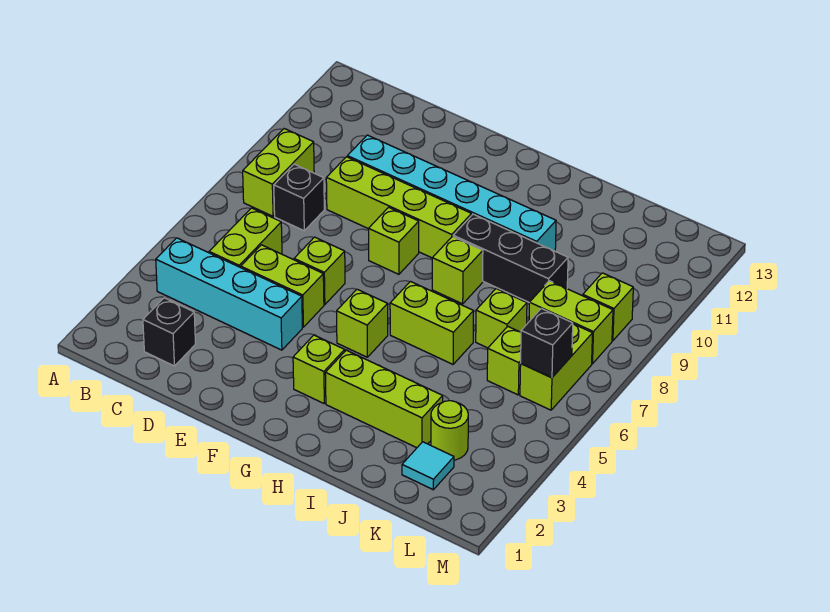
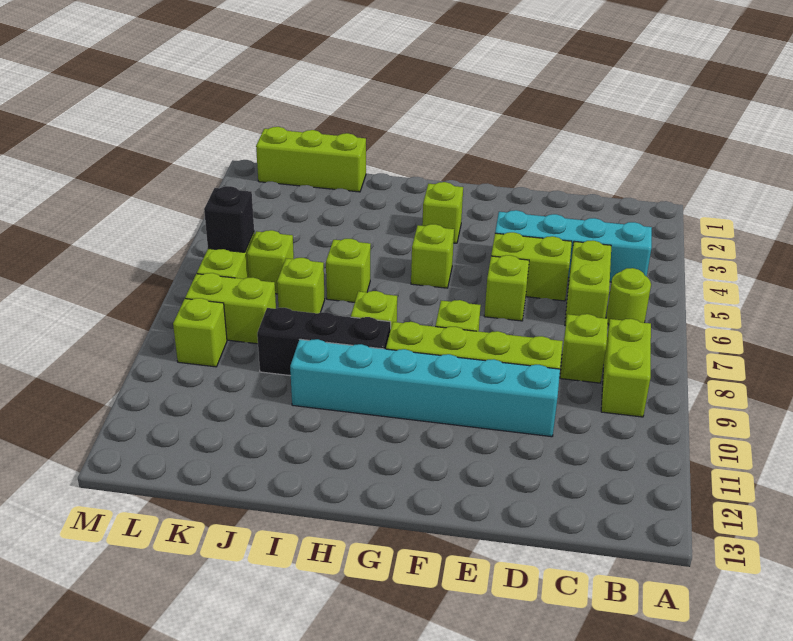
black brick C2 level 1 -> none
black brick C8 level 1 -> lime brick C8 level 1
lime brick H3:J3 level 1 -> lime brick J1:L1 level 1
lime brick H6:I6 level 1 -> lime brick I6 level 1
cyan tile K2 level 1 -> none
lime round brick K3 level 1 -> lime round brick B6 level 1

